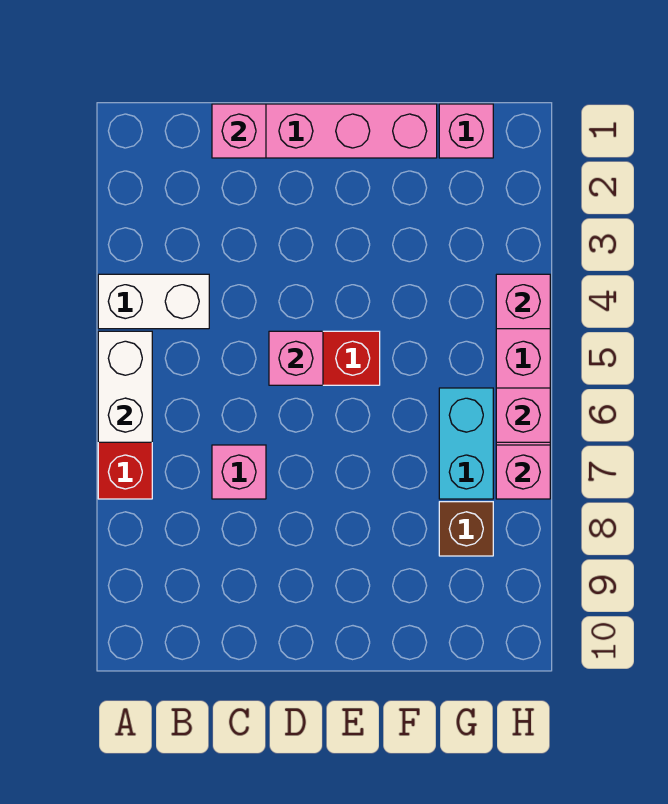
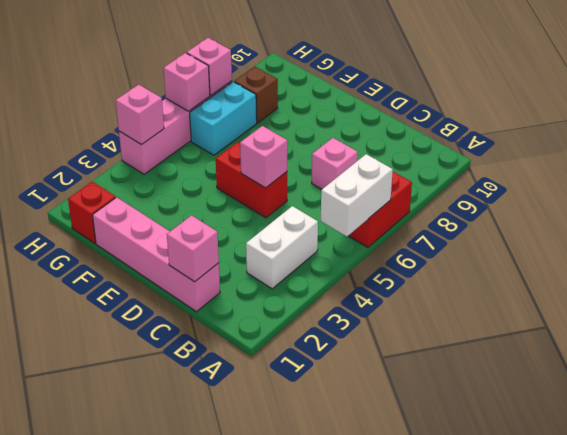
white brick A4:B4 level 1 -> white brick B3:B4 level 1
pink brick G1 level 1 -> red brick G1 level 1

